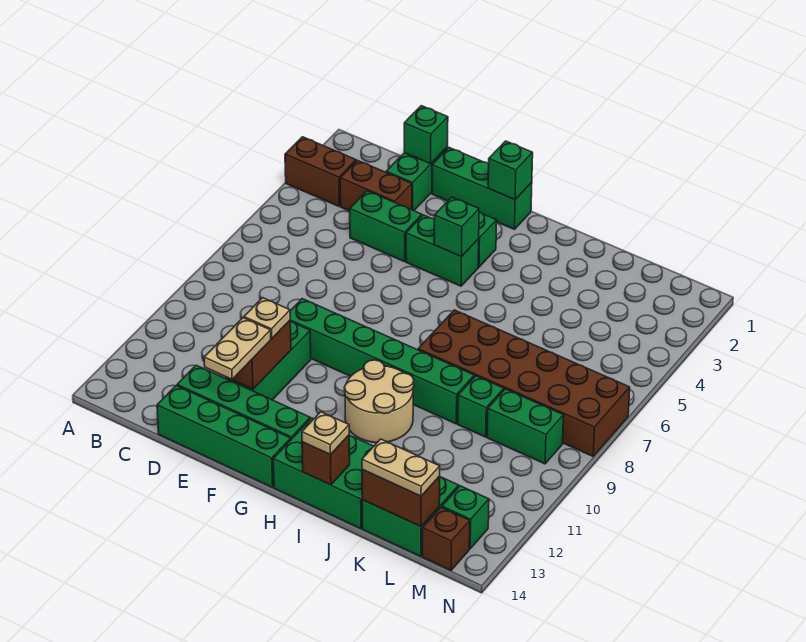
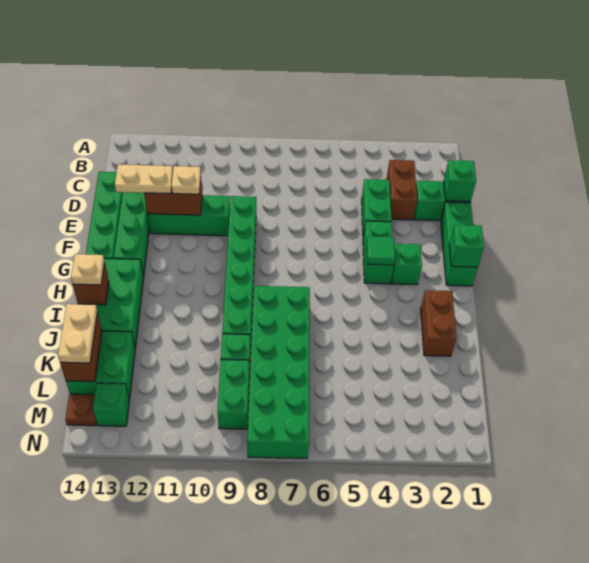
brown brick A3:B3 level 1 -> brown brick I2:J2 level 1
green brick G4 level 2 -> green tile G4 level 2
tan round brick H10:I11 level 1 -> none
brown brick I7:N8 level 1 -> green brick I7:N8 level 1
brown brick M14 level 1 -> brown plate M14 level 1

